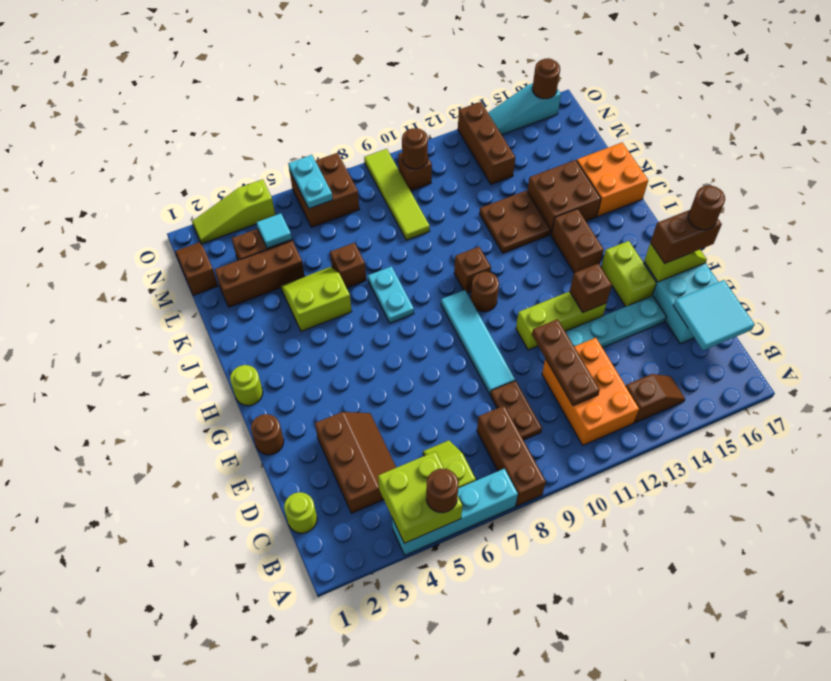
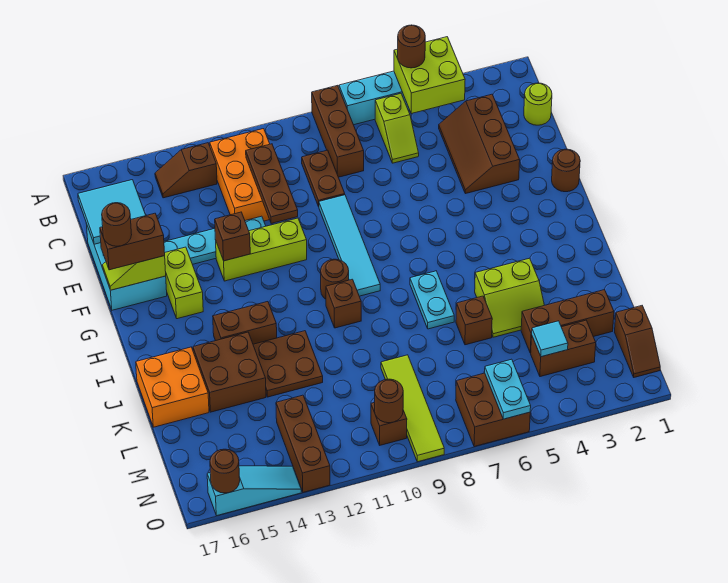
lime round brick H1 level 1 -> none
brown brick H14:I14 level 1 -> brown brick I13:I14 level 1
lime slope O2:O4 level 1 top 4 -> none

